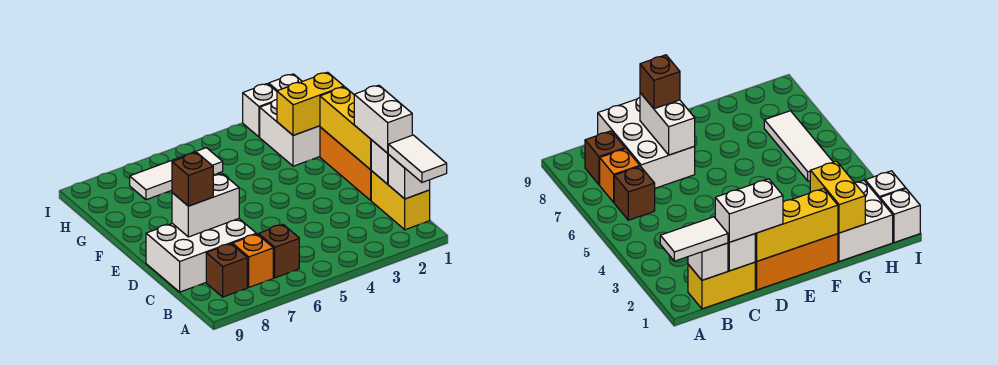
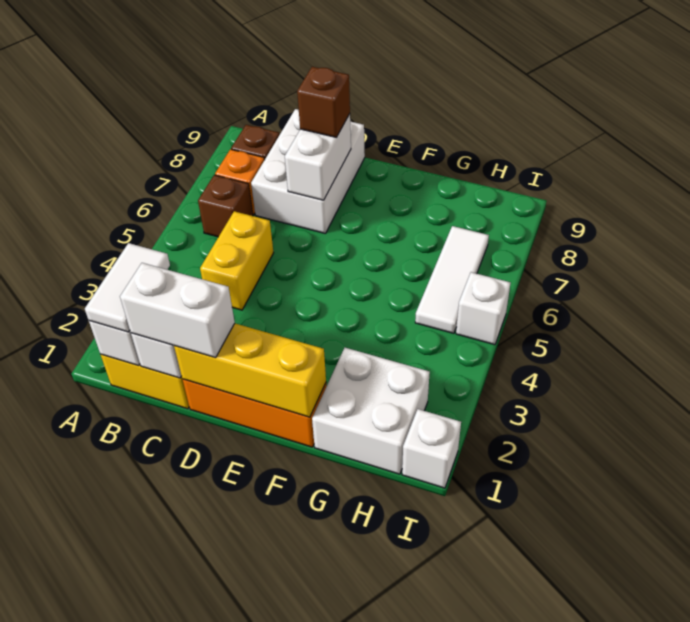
white tile A1:B1 level 3 -> white tile B1:B2 level 3
yellow brick G1:G2 level 2 -> yellow brick C4:C5 level 1
white brick I2 level 1 -> white brick I5 level 1

